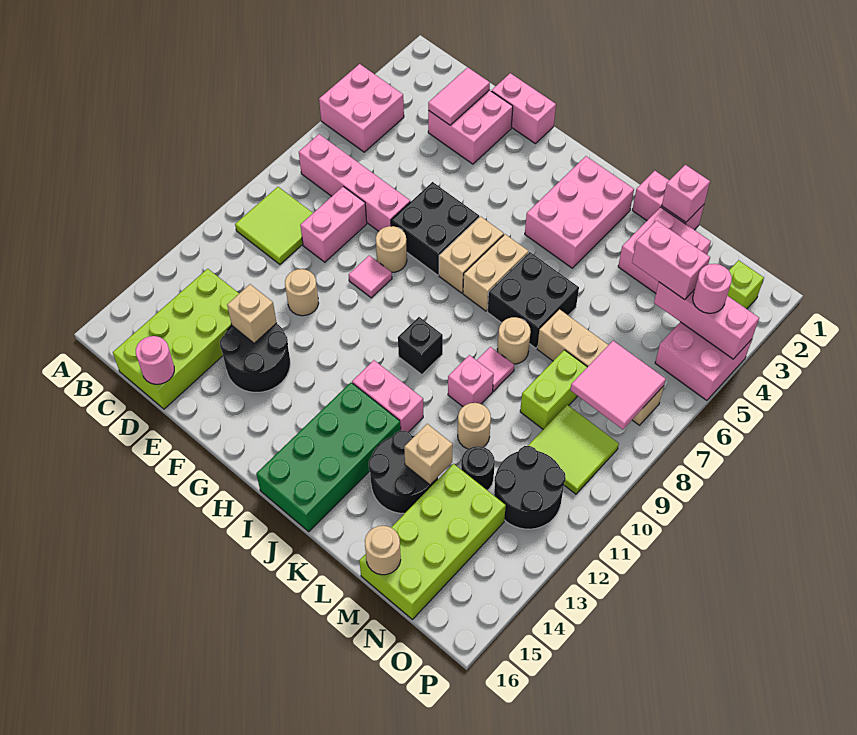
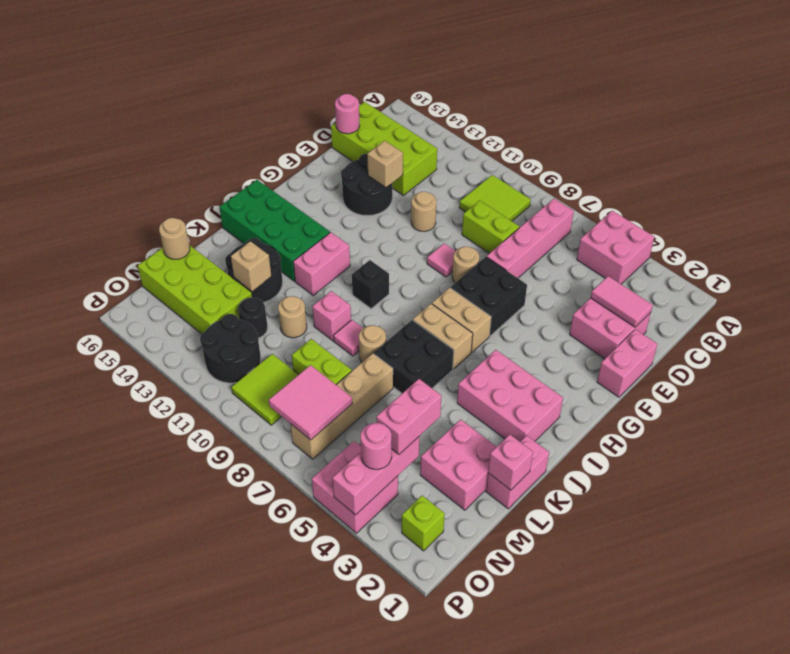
pink brick D8:D9 level 1 -> lime brick D8:D9 level 1

